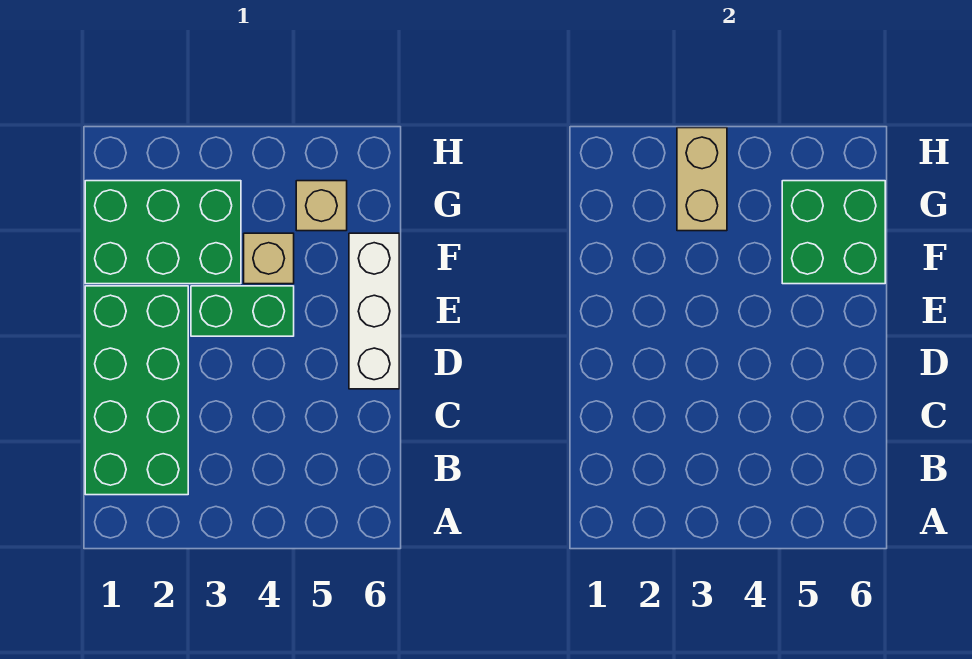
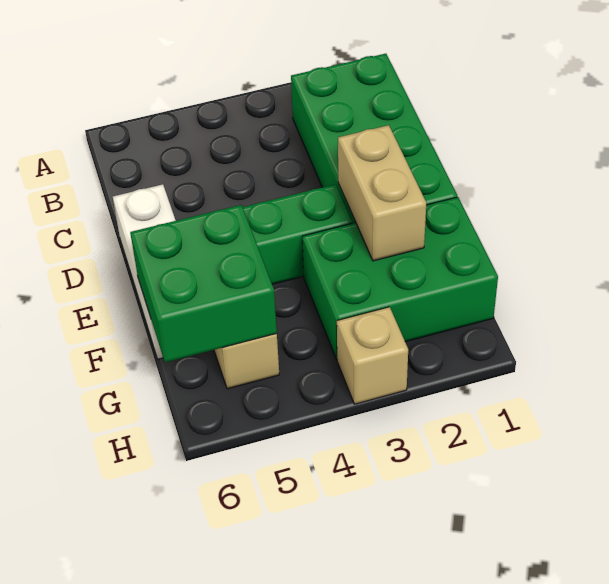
tan brick F4 level 1 -> tan brick H3 level 1
tan brick G3:H3 level 2 -> tan brick E2:F2 level 2

